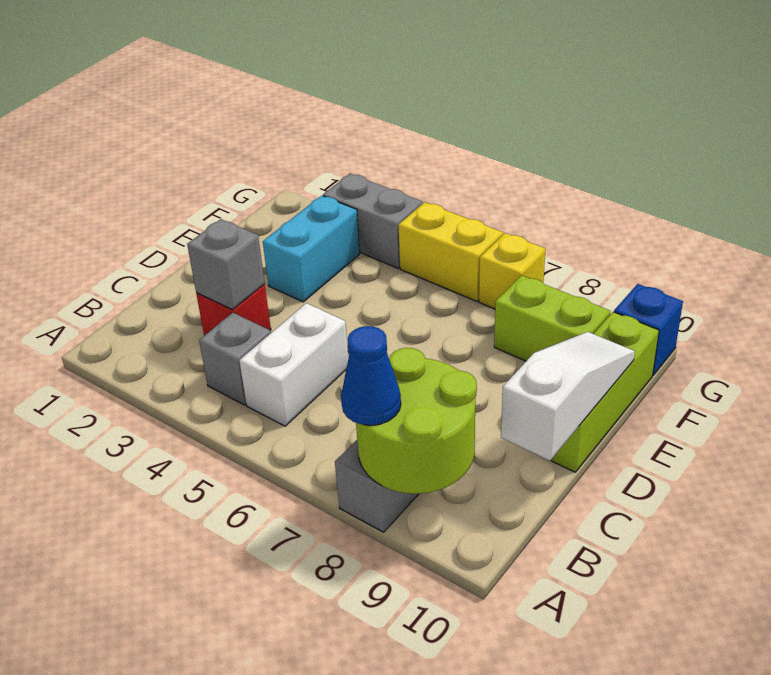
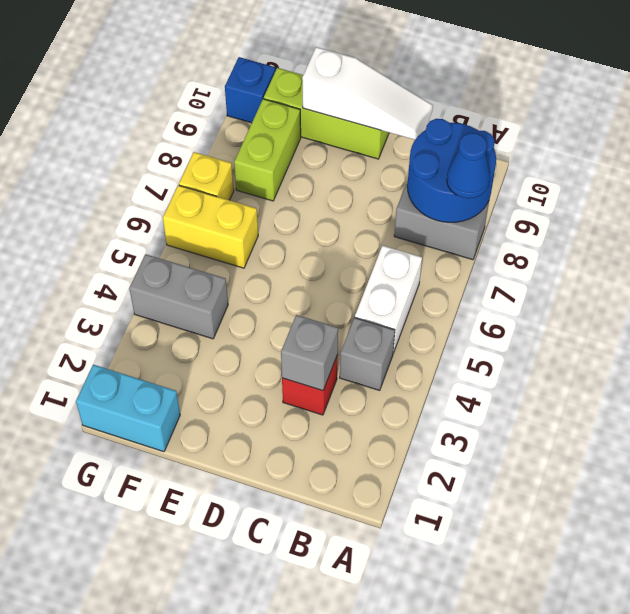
lime round brick A8:B9 level 2 -> blue round brick A8:B9 level 2
white brick B5:C5 level 1 -> white brick B5:B6 level 1
white slope C10:E10 level 2 top C -> white slope C10:E10 level 2 top E
cyan brick E3:F3 level 1 -> cyan brick F1:G1 level 1
grey brick G3:G4 level 1 -> grey brick F4:G4 level 1
yellow brick G5:G6 level 1 -> yellow brick F6:G6 level 1

